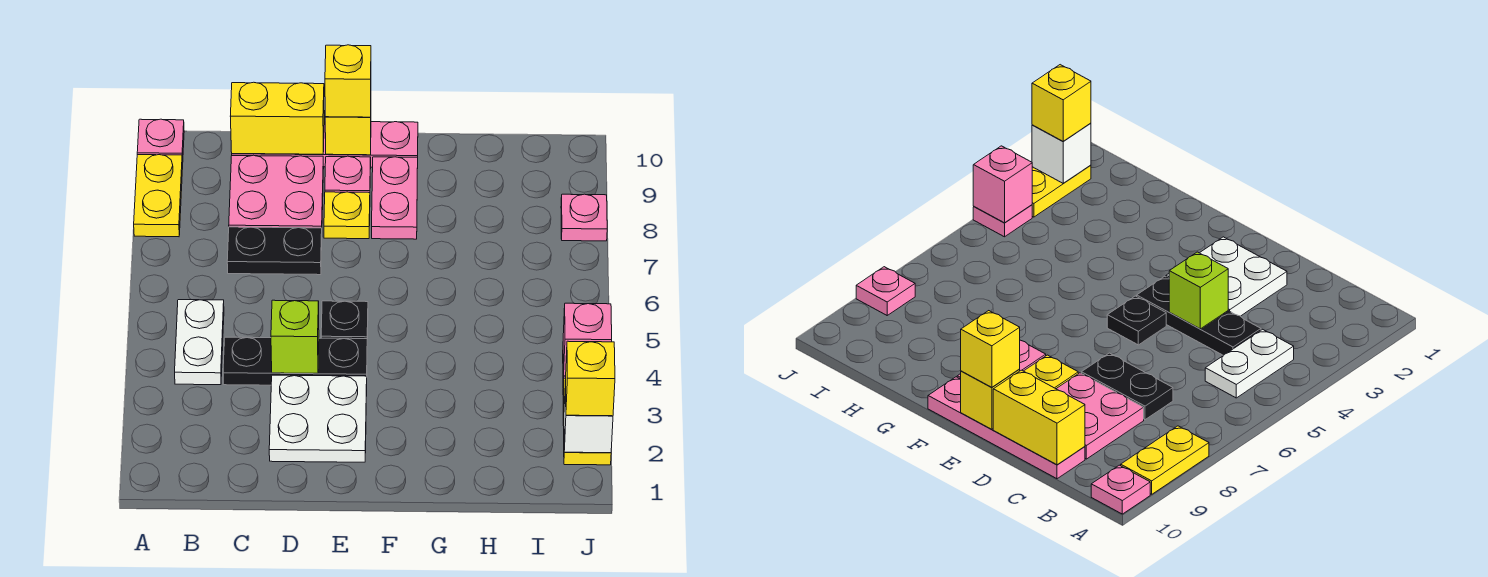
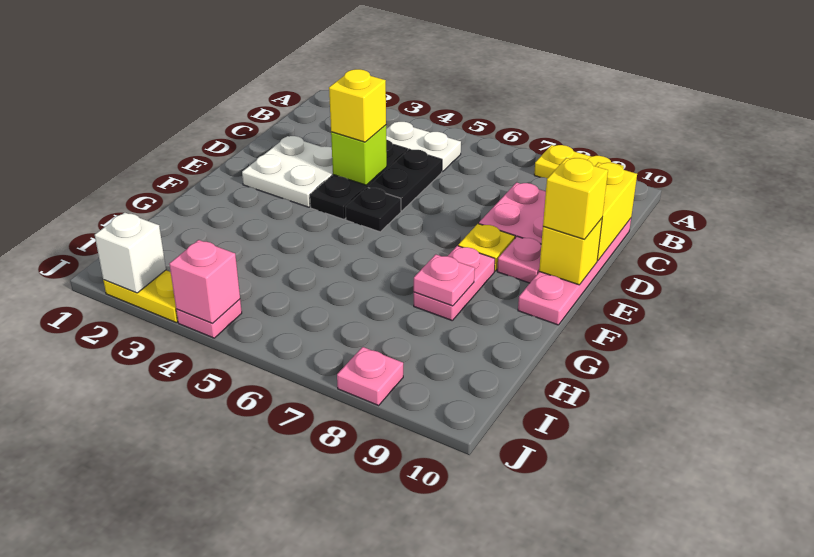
pink plate A10 level 1 -> pink plate G8 level 2
black plate C7:D7 level 1 -> black plate C5:D5 level 1
pink plate F8:F9 level 1 -> pink plate F8:G8 level 1
yellow brick J2 level 3 -> yellow brick D4 level 3

